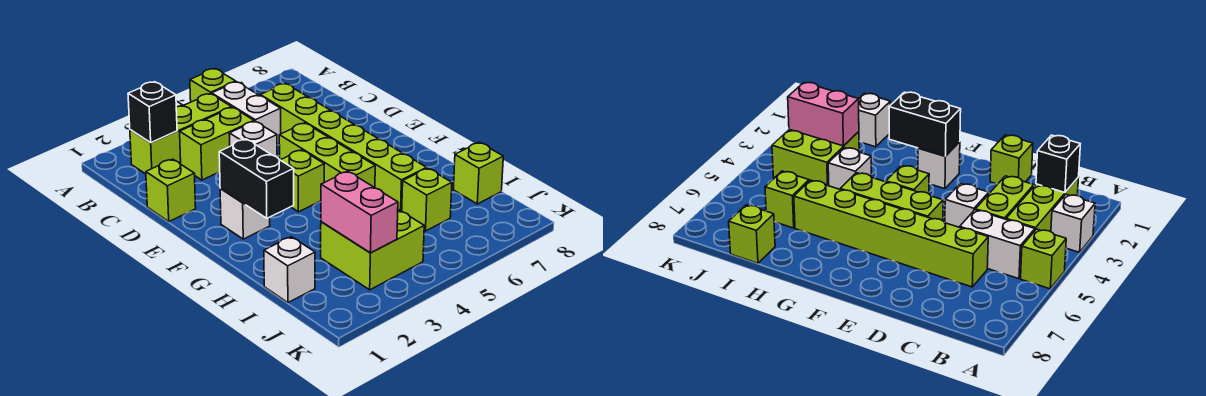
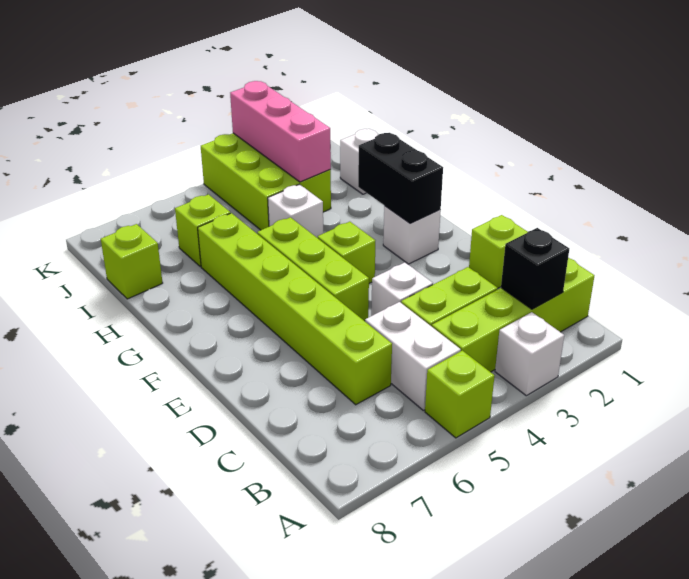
lime brick B2:B4 level 1 -> lime brick B1:B4 level 1
lime brick I3:J4 level 1 -> lime brick I3:K4 level 1
pink brick I3:J3 level 2 -> pink brick I3:K3 level 2

